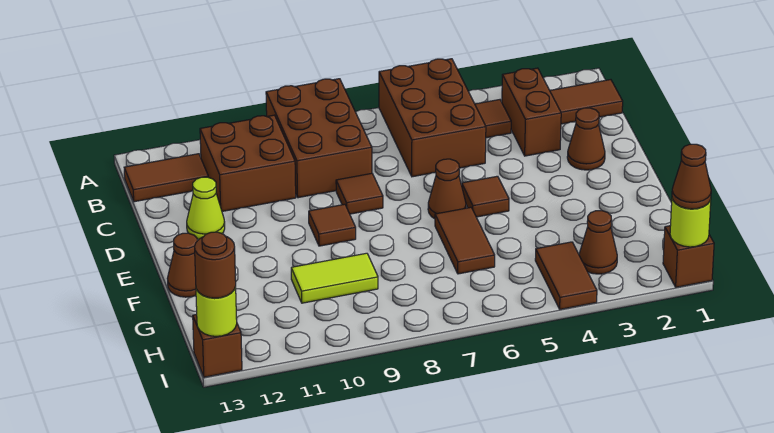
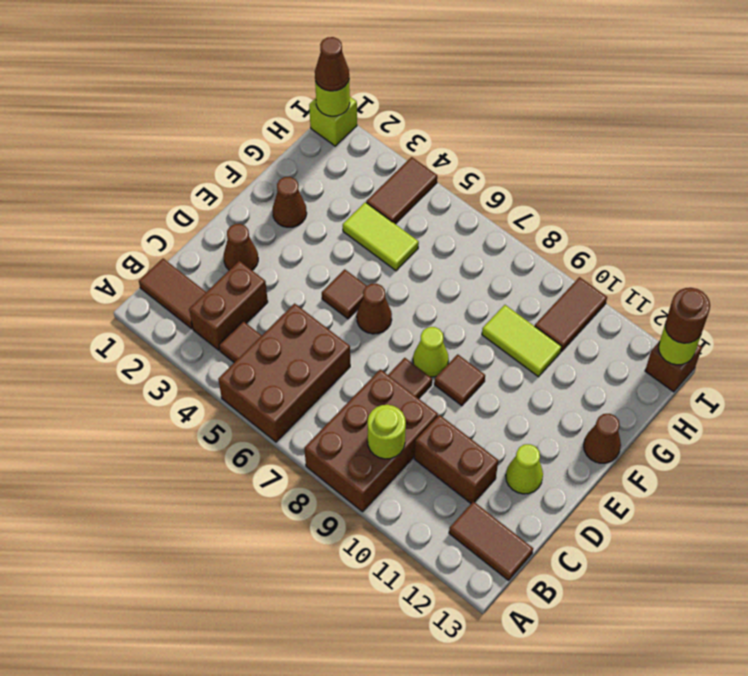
none -> lime round brick B9 level 2
brown brick B10:C11 level 1 -> brown brick C10:C11 level 1
none -> lime cone E8 level 1
brown tile F6:G6 level 1 -> brown tile H10:I10 level 1
none -> lime tile G4:G5 level 1
brown cone H3 level 1 -> brown cone F2 level 1
brown brick I1 level 1 -> lime brick I1 level 1

